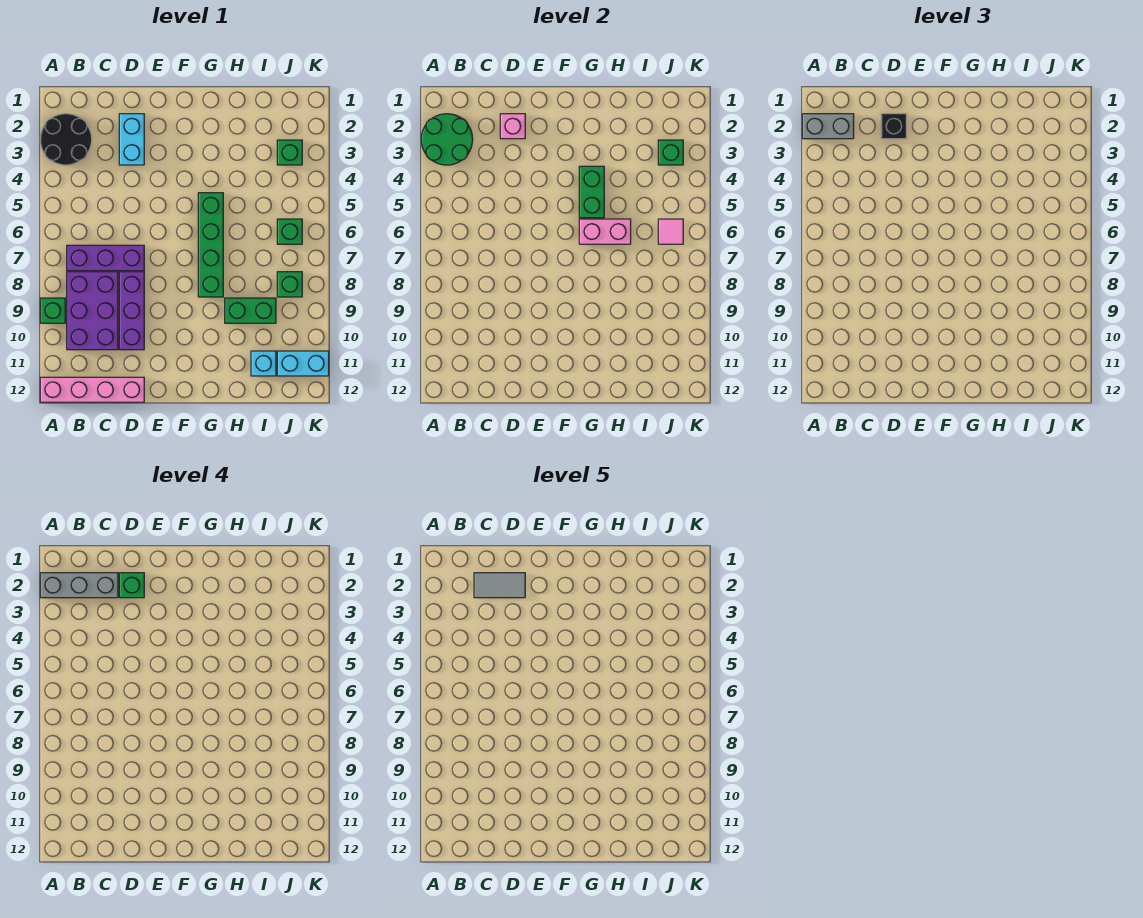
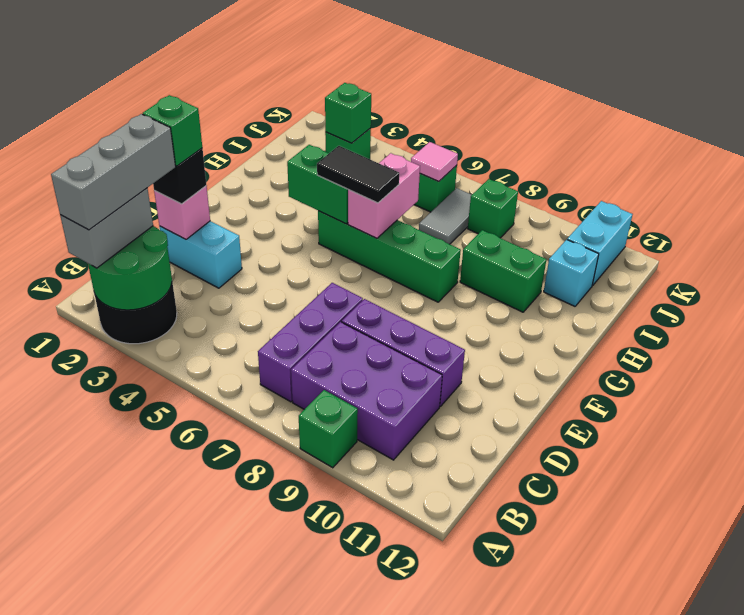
pink brick A12:D12 level 1 -> none
grey tile C2:D2 level 5 -> grey tile I7:J7 level 1
none -> black tile G5:G6 level 3
green brick H9:I9 level 1 -> green brick H9:H10 level 1

